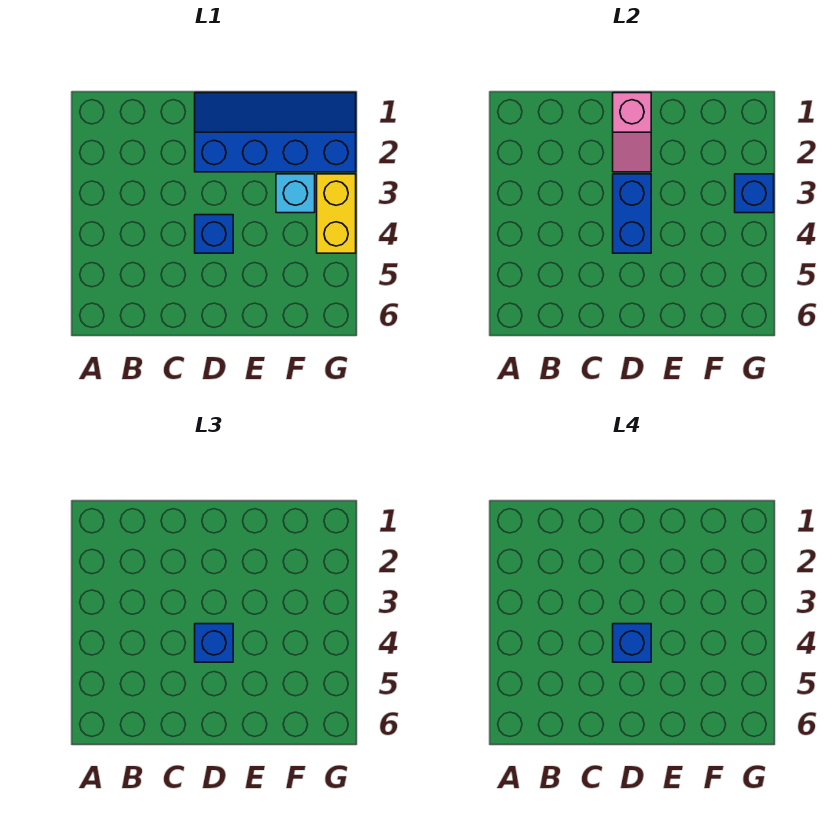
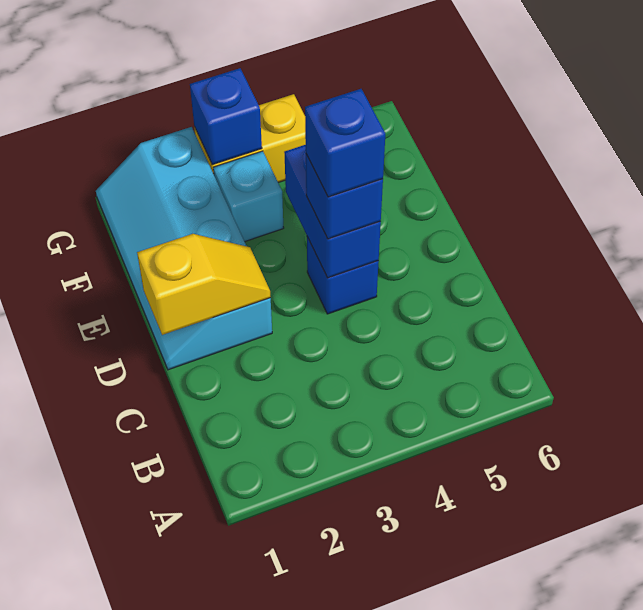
blue slope D1:G2 level 1 top 2 -> cyan slope D1:G2 level 1 top 2
pink slope D1:D2 level 2 top 1 -> yellow slope D1:D2 level 2 top 1
blue brick D3:D4 level 2 -> blue brick D4:E4 level 2

